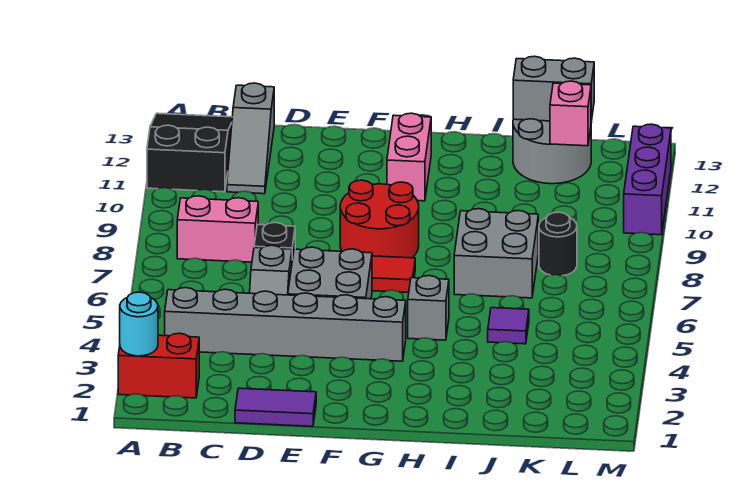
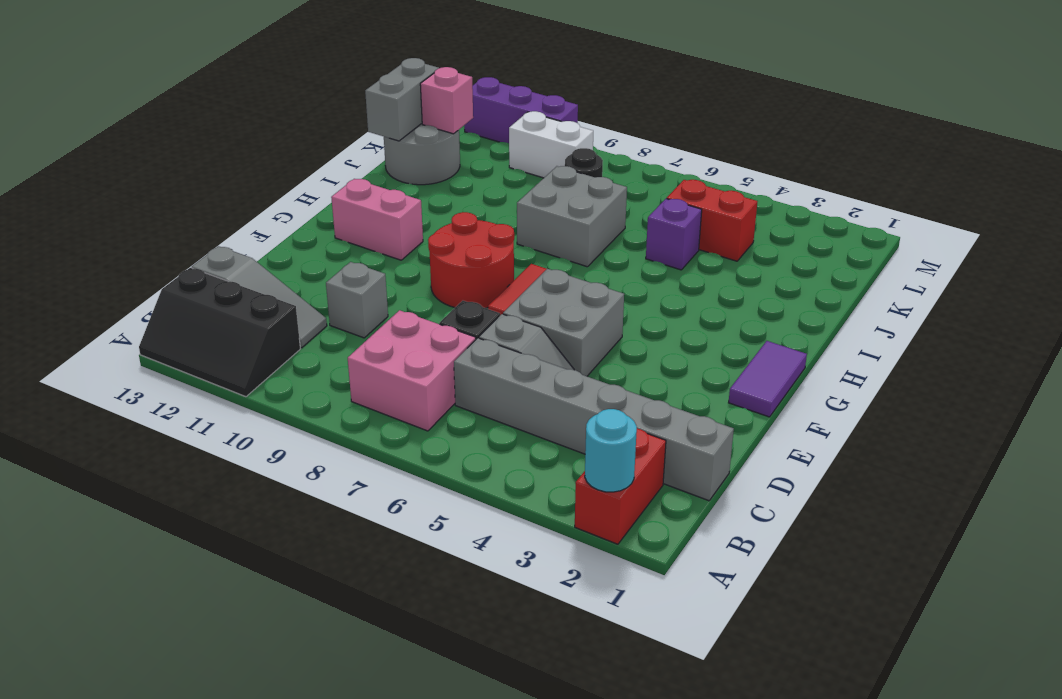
black slope A11:B13 level 1 top 11 -> black slope A11:B13 level 1 top B
grey brick B4:G4 level 1 -> grey brick C1:C6 level 1
pink brick B8:C8 level 1 -> pink brick B7:C8 level 1
purple tile D1:E1 level 1 -> purple tile F1:G1 level 1
grey brick H5 level 1 -> grey brick D10 level 1
purple tile J5 level 1 -> purple brick J5 level 1
none -> red brick K4:K5 level 1
none -> white brick L9:L10 level 1

